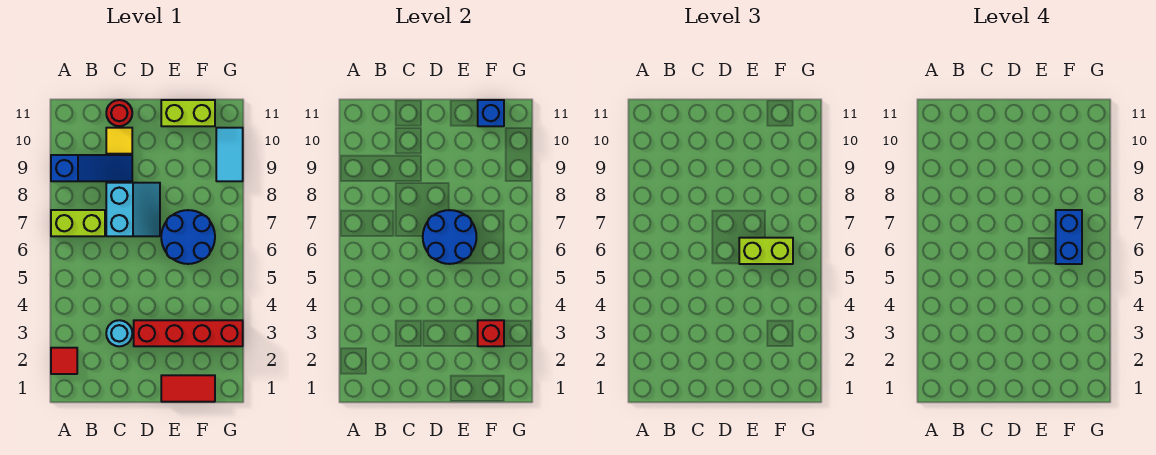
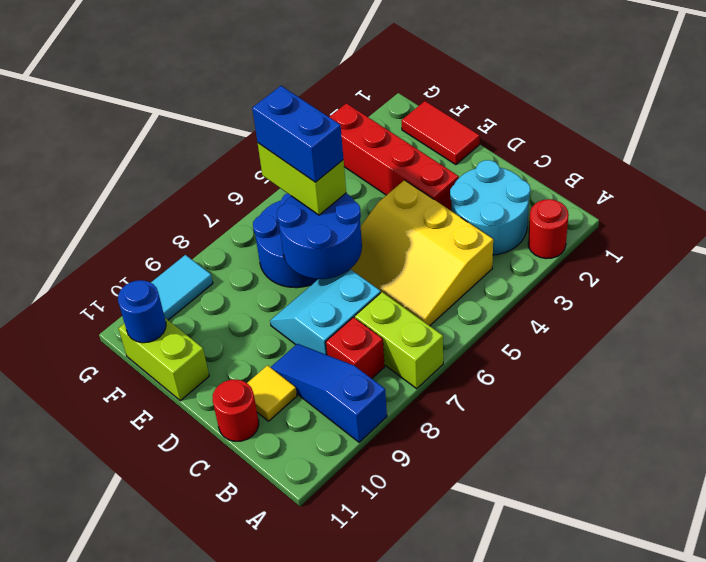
red tile A2 level 1 -> red round brick A2 level 1
none -> yellow slope B4:D6 level 1 top 4
cyan round brick C3 level 1 -> cyan round brick B2:C3 level 1
red brick F3 level 2 -> red brick B8 level 1
blue brick F6:F7 level 4 -> blue brick E6:F6 level 4
blue brick F11 level 2 -> blue round brick F11 level 2

